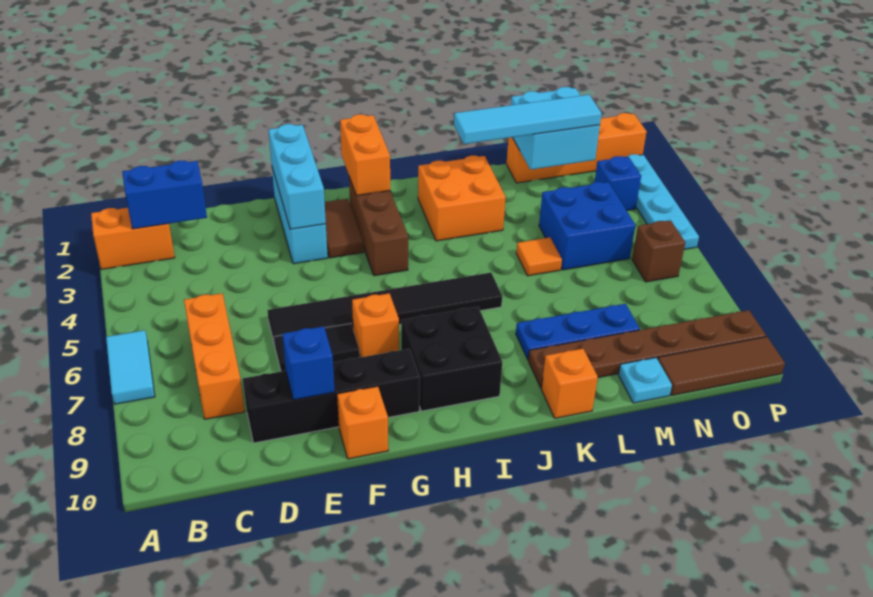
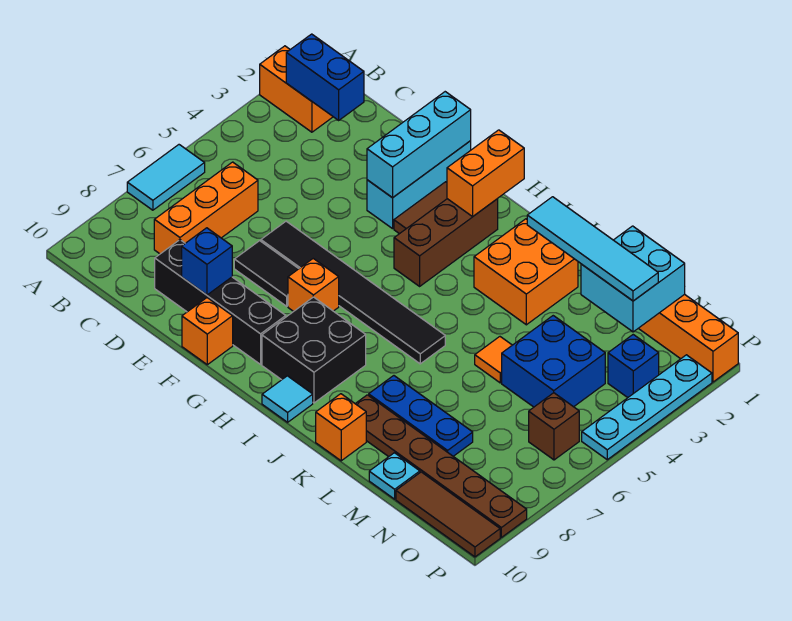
none -> cyan tile I10 level 1

